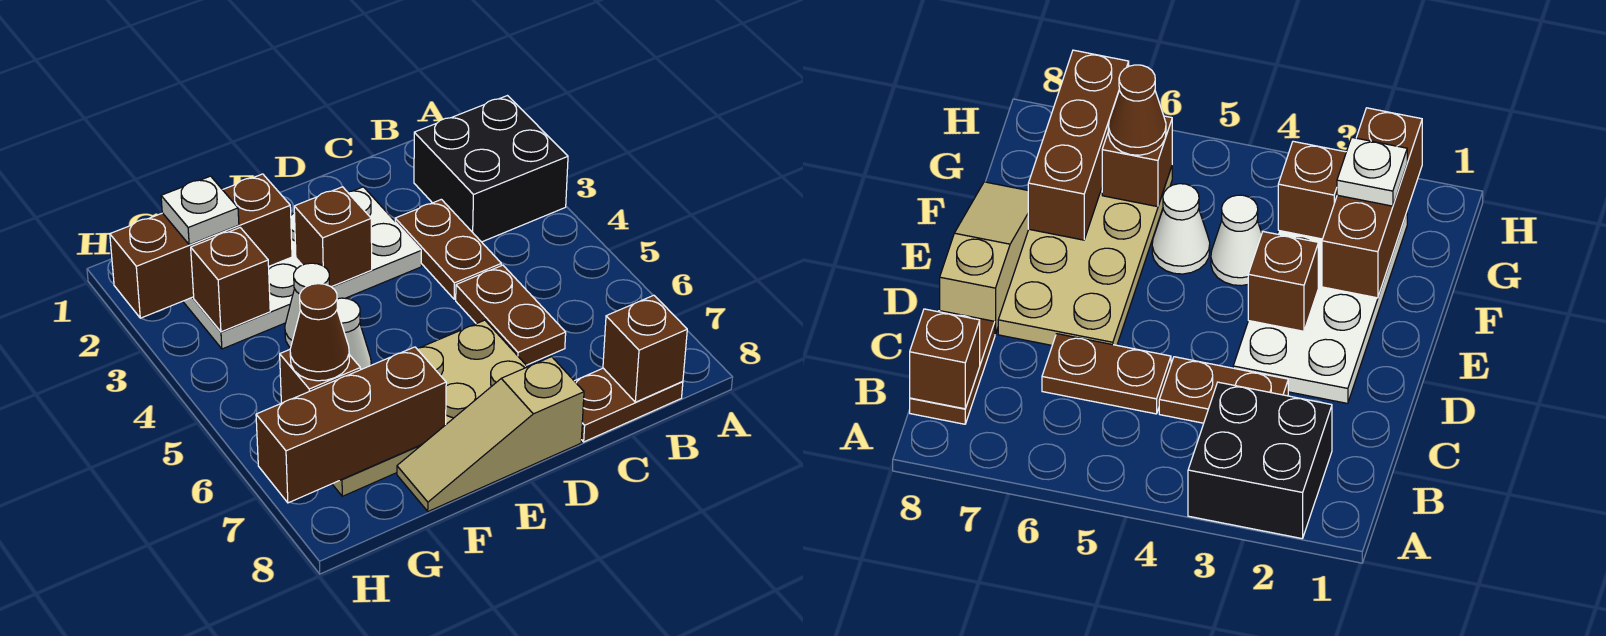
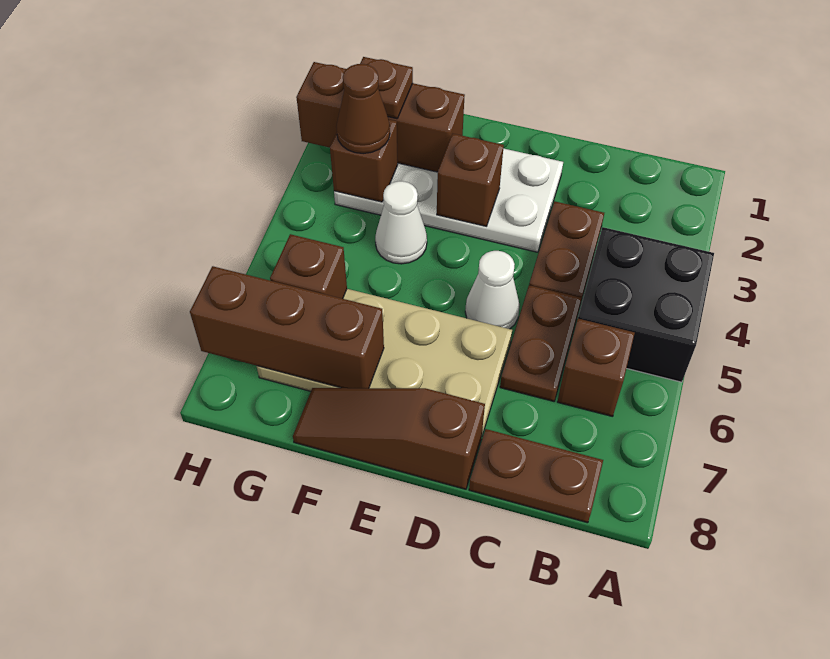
black brick A2:B3 level 1 -> black brick A4:B5 level 1
brown brick B8 level 2 -> brown brick B6 level 1
tan slope D8:F8 level 1 top D -> brown slope D8:F8 level 1 top D
white cone F5 level 1 -> white cone D5 level 1
white plate G2 level 3 -> brown plate G2 level 3
brown cone G6 level 3 -> brown cone G3 level 3

